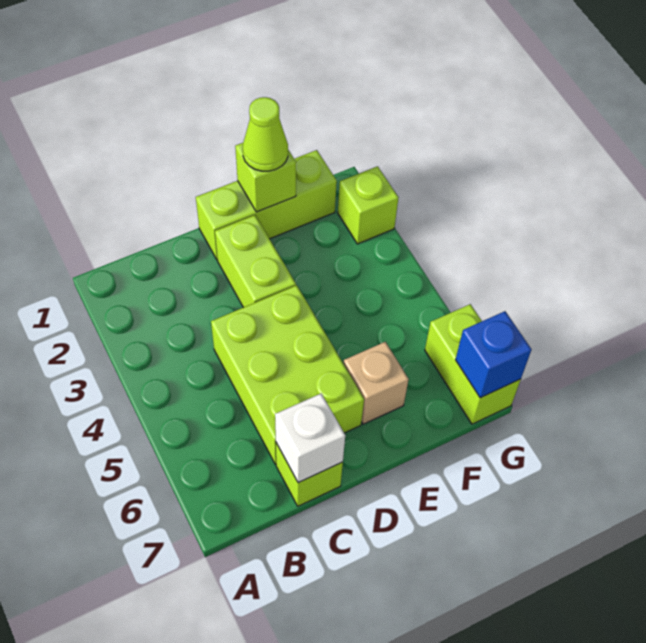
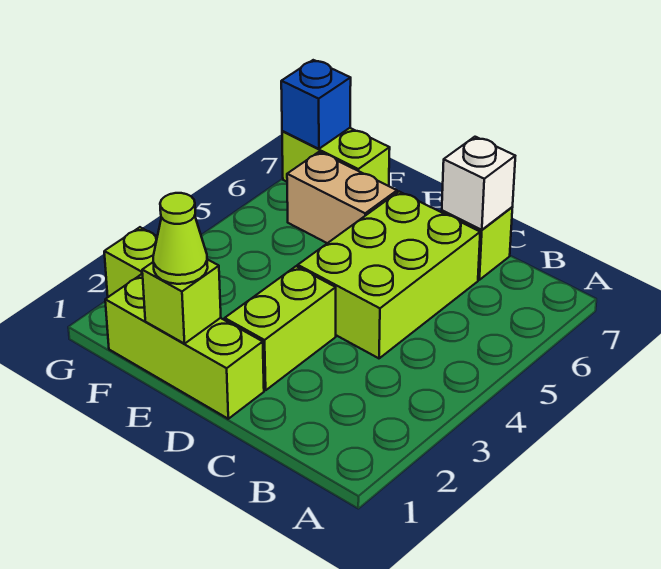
tan brick E6 level 1 -> tan brick E6:F6 level 1
lime brick G6:G7 level 1 -> lime brick F7:G7 level 1

